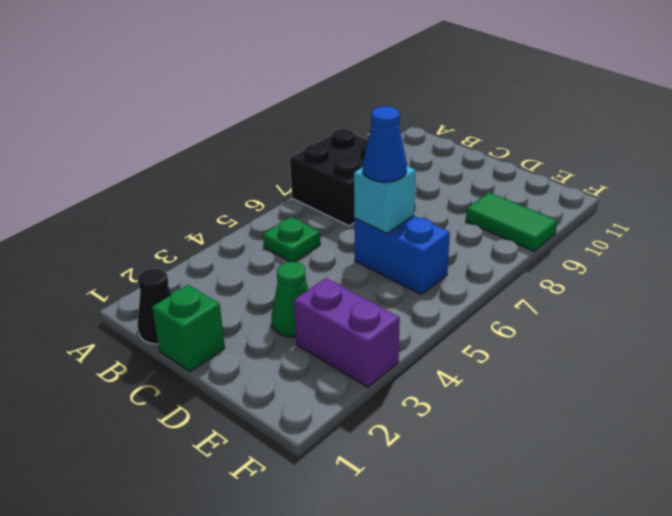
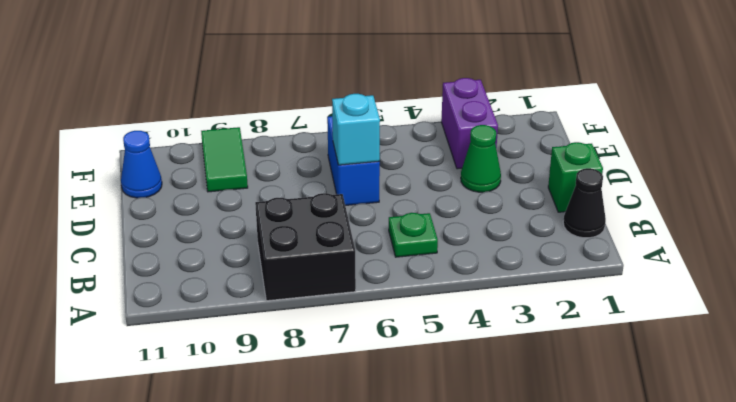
blue cone D6 level 3 -> blue cone E11 level 1

